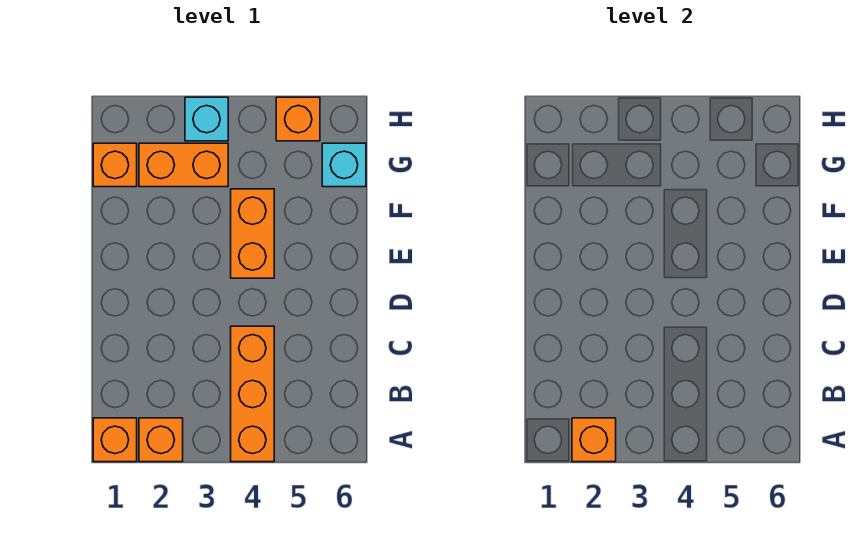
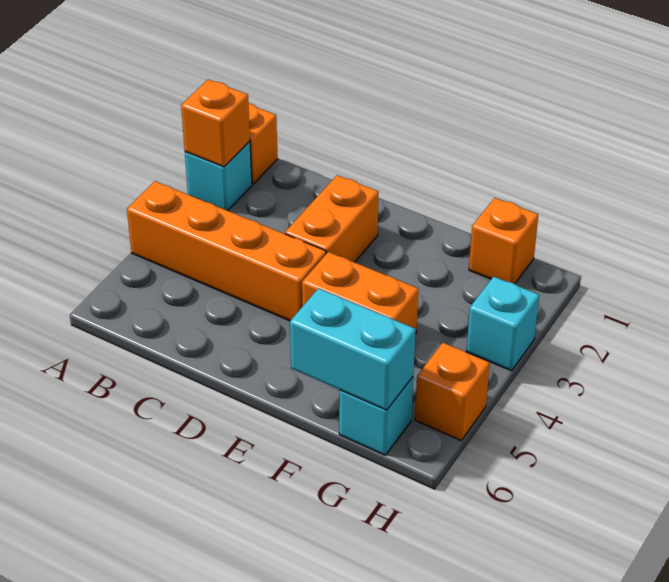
orange brick A2 level 1 -> cyan brick A2 level 1
orange brick A4:C4 level 1 -> orange brick A4:D4 level 1
none -> cyan brick F6:G6 level 2
orange brick G2:G3 level 1 -> orange brick D2:D3 level 1

